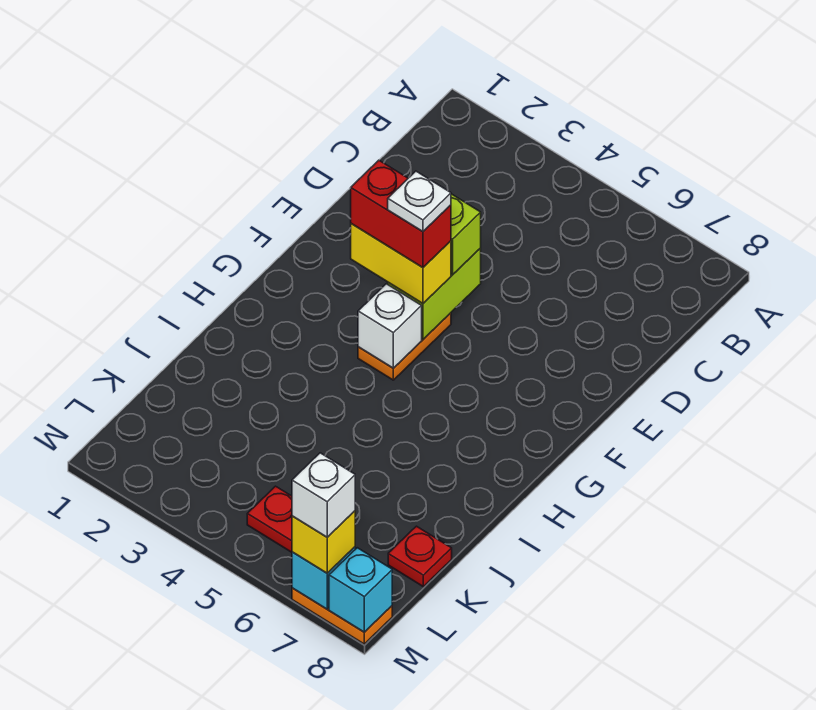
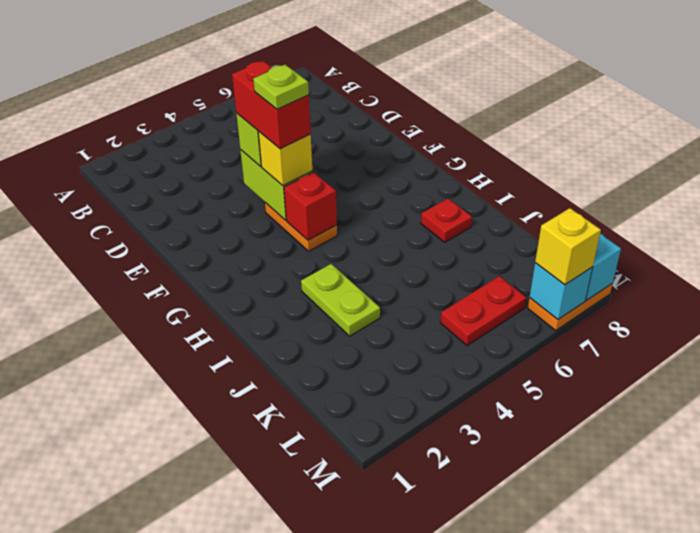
yellow brick F3:F4 level 3 -> yellow brick F4 level 3
red brick F3:F4 level 4 -> red brick E4:F4 level 4
white plate F4 level 5 -> lime plate F4 level 5
white brick G4 level 2 -> red brick G4 level 2
none -> lime plate I3:J3 level 1
red plate K8 level 1 -> red plate I7 level 1
white brick M7 level 4 -> none

